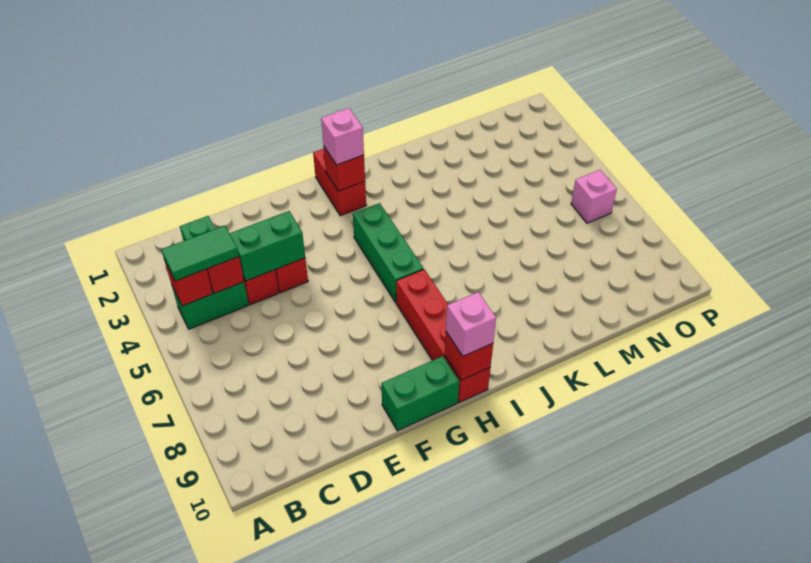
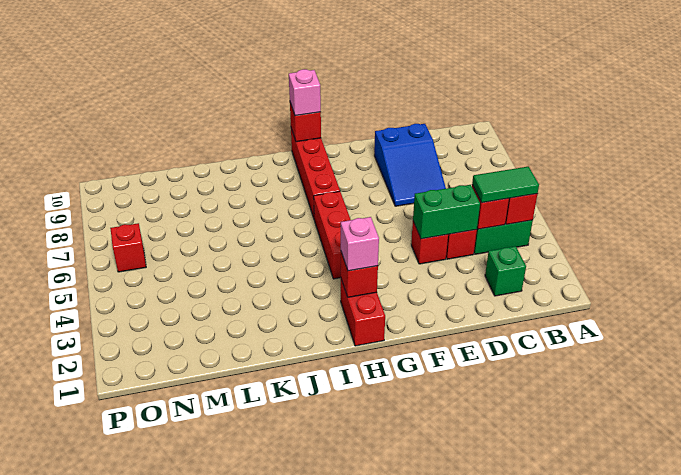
none -> blue slope D7:E9 level 1 top 9
green brick F10:G10 level 1 -> none
green brick H4:H6 level 1 -> red brick H4:H6 level 1
pink brick O6 level 1 -> red brick O6 level 1

